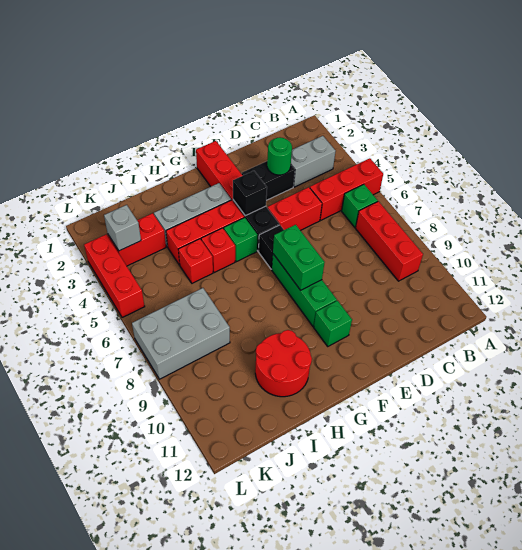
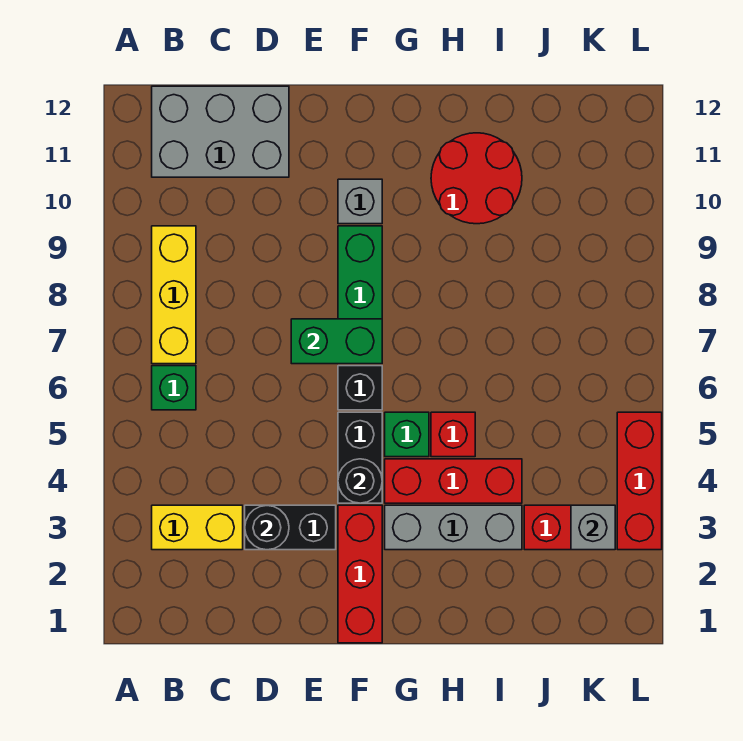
red brick A5:C5 level 1 -> none
grey brick B3:C3 level 1 -> yellow brick B3:C3 level 1
red brick B7:B9 level 1 -> yellow brick B7:B9 level 1
green round brick D3 level 2 -> black round brick D3 level 2
red brick D5:E5 level 1 -> none
black brick F4 level 2 -> black round brick F4 level 2
green brick F7:F8 level 2 -> green brick E7:F7 level 2
green brick F10 level 1 -> grey brick F10 level 1
red brick I5 level 1 -> none
grey brick J7:L8 level 1 -> grey brick B11:D12 level 1

